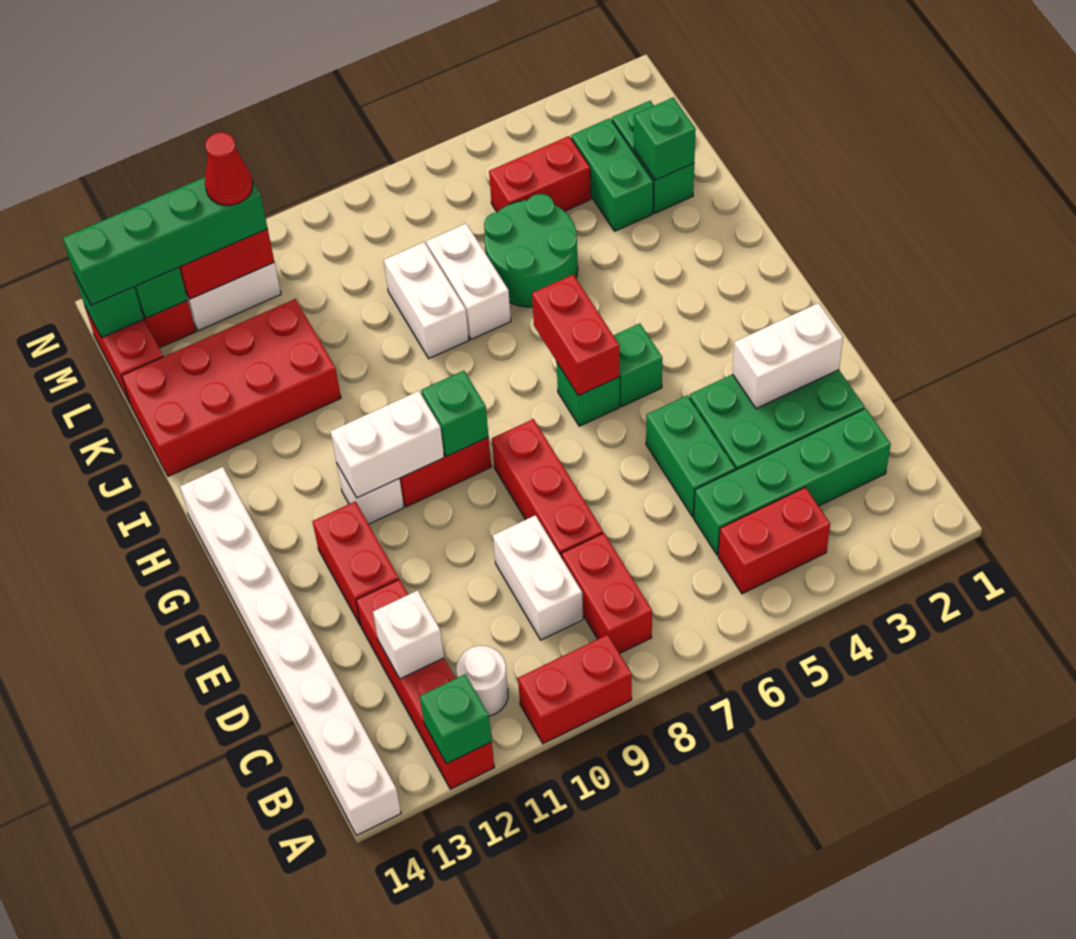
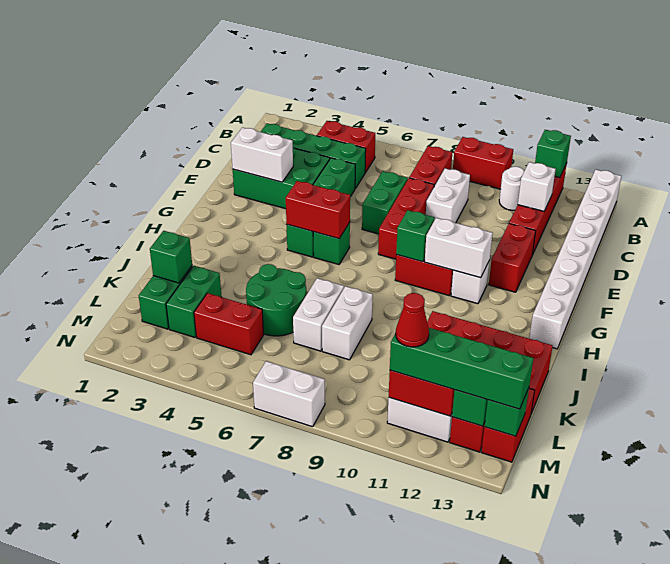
none -> green brick D7:E7 level 1
red brick G6:H6 level 2 -> red brick G5:G6 level 2
none -> white brick N7:N8 level 1

